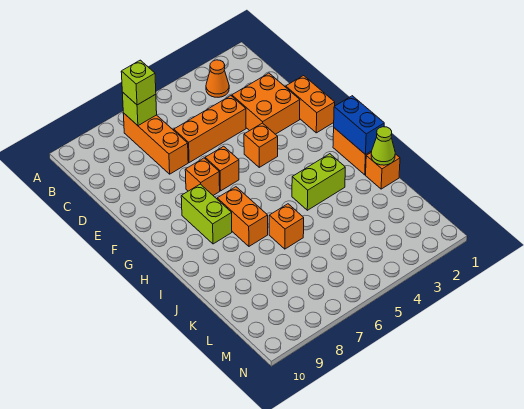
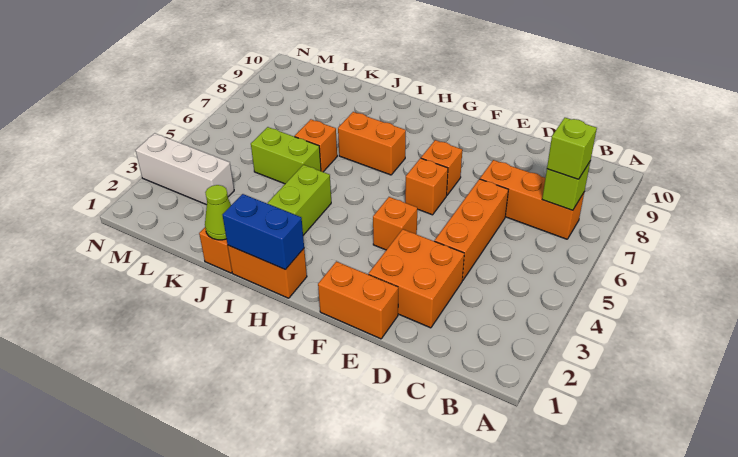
orange cone B3 level 1 -> none
lime brick G8:H8 level 1 -> lime brick J5:K5 level 1
none -> white brick L3:N3 level 1

